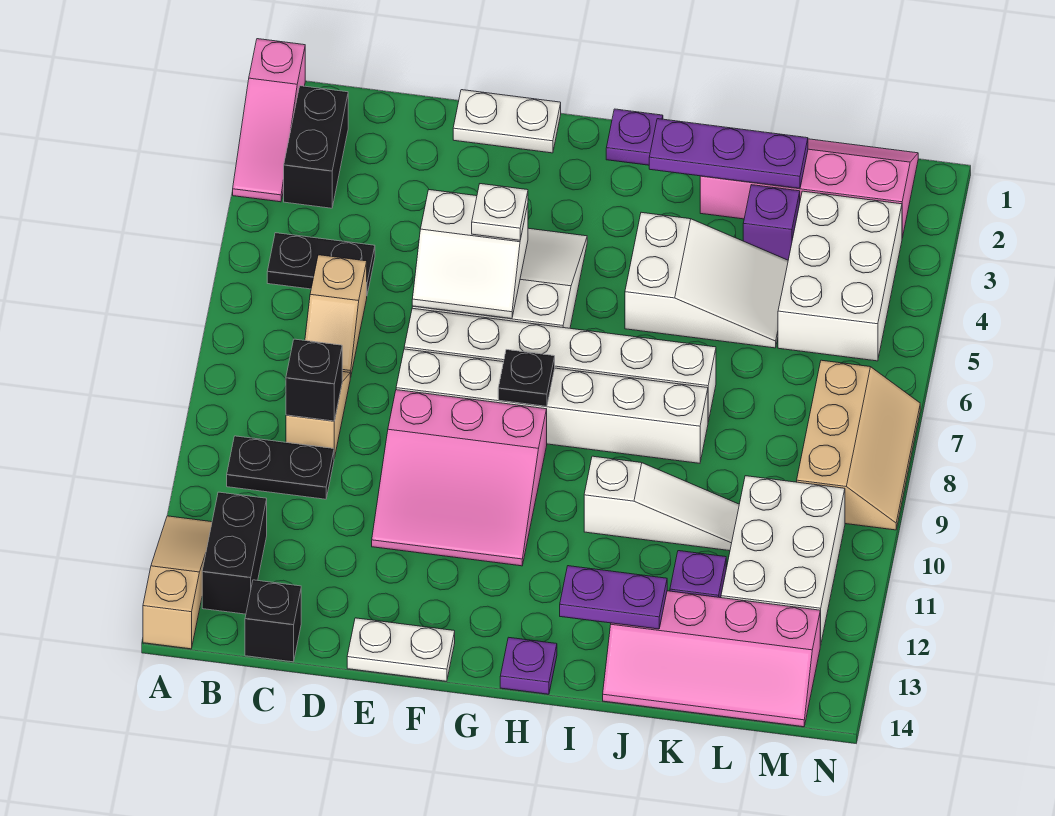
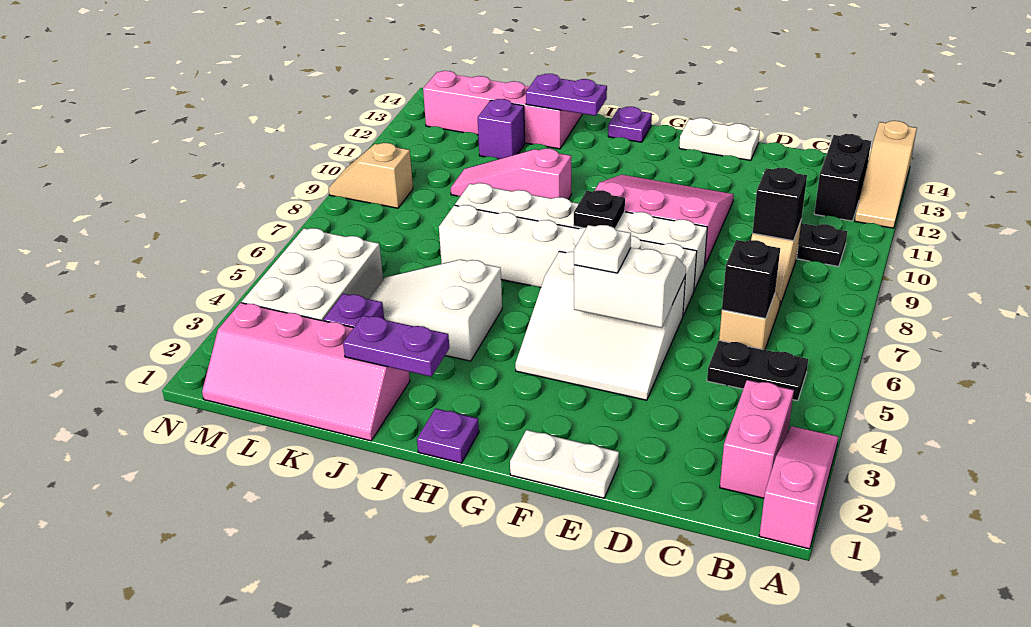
black brick B2:B3 level 1 -> pink brick B2:B3 level 1
black brick C14 level 1 -> black brick C6 level 2
purple plate I2:K2 level 2 -> purple plate I2:J2 level 2
white slope I10:K10 level 1 top I -> pink slope I10:K10 level 1 top I
white brick L10:M12 level 1 -> none
tan slope M7:N9 level 1 top M -> tan slope M9:N9 level 1 top M

